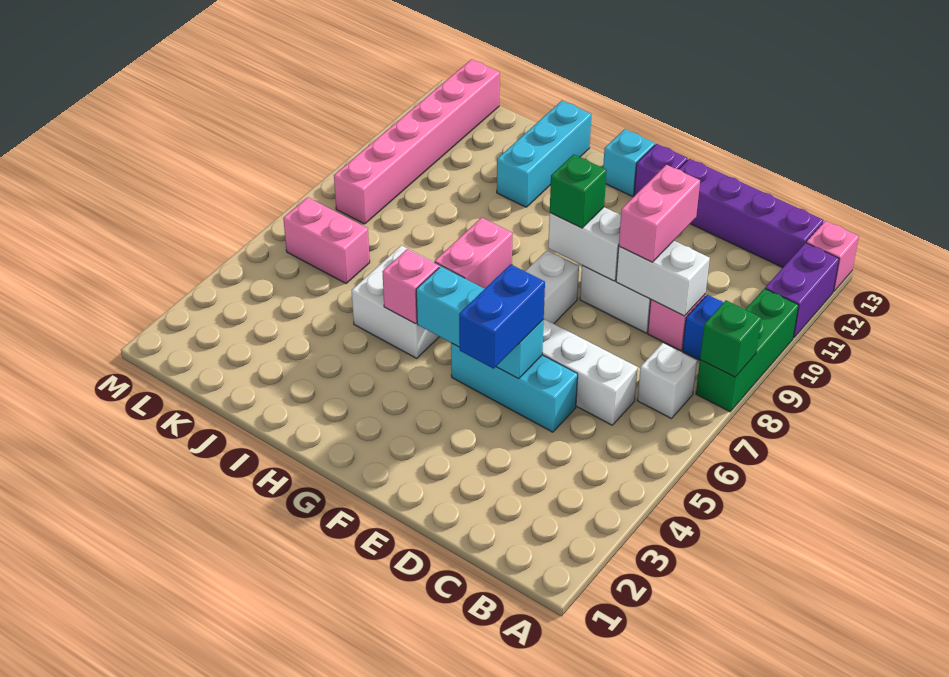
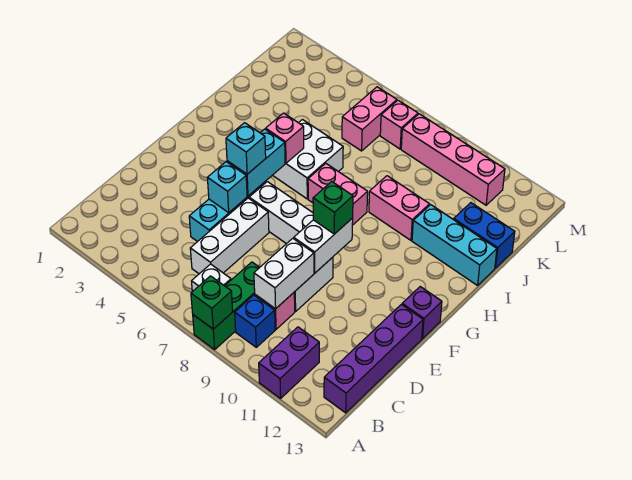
green brick A8:A10 level 1 -> green brick A8:C8 level 1
purple brick A11:A12 level 1 -> purple brick A11:B11 level 1
pink brick A13 level 1 -> pink brick L7 level 1
pink brick D9:D10 level 3 -> pink brick I9:I10 level 1
blue brick E4:E5 level 3 -> blue brick J12:J13 level 1
cyan brick G13 level 1 -> cyan brick F5 level 3
pink brick L8:L13 level 1 -> pink brick L8:L11 level 1

